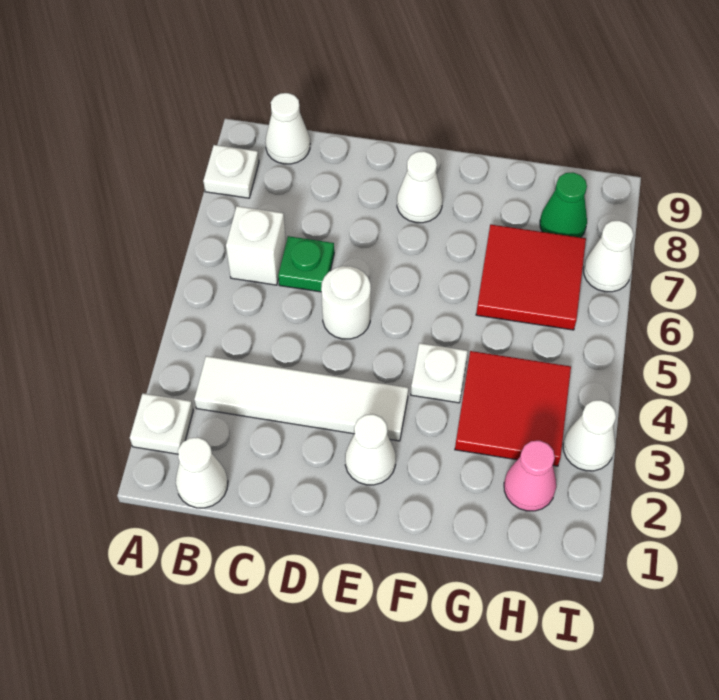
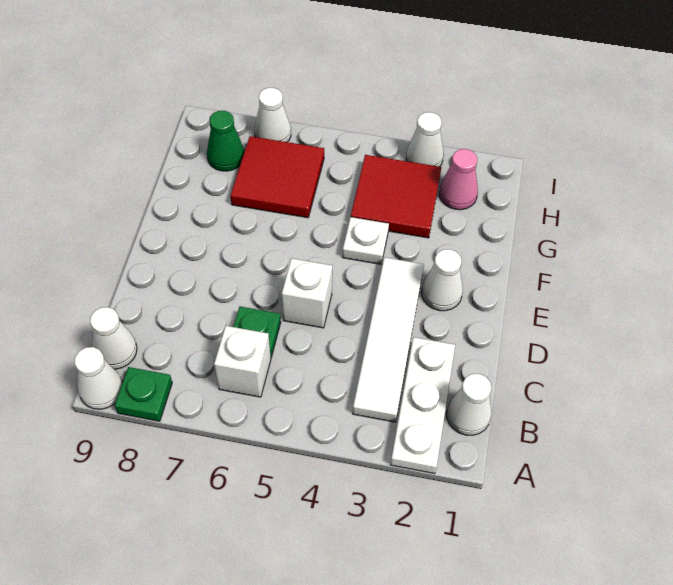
white plate A2 level 1 -> white plate A2:C2 level 1
white plate A8 level 1 -> green plate A8 level 1
white round brick D5 level 1 -> white brick D5 level 1
white cone E8 level 1 -> white cone A9 level 1

